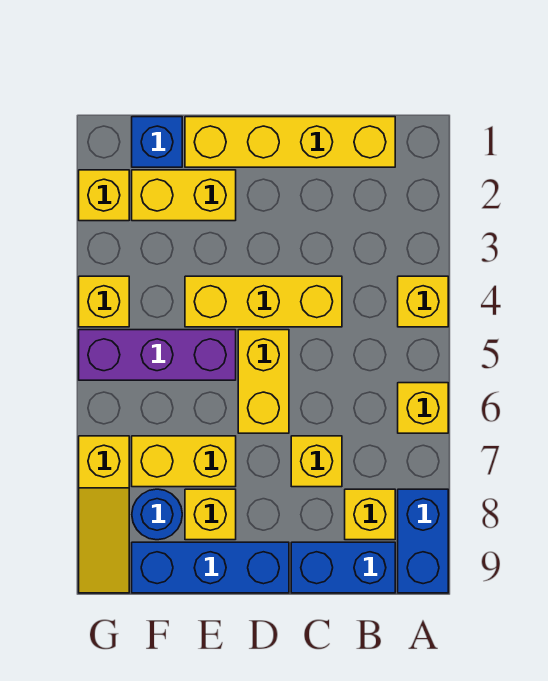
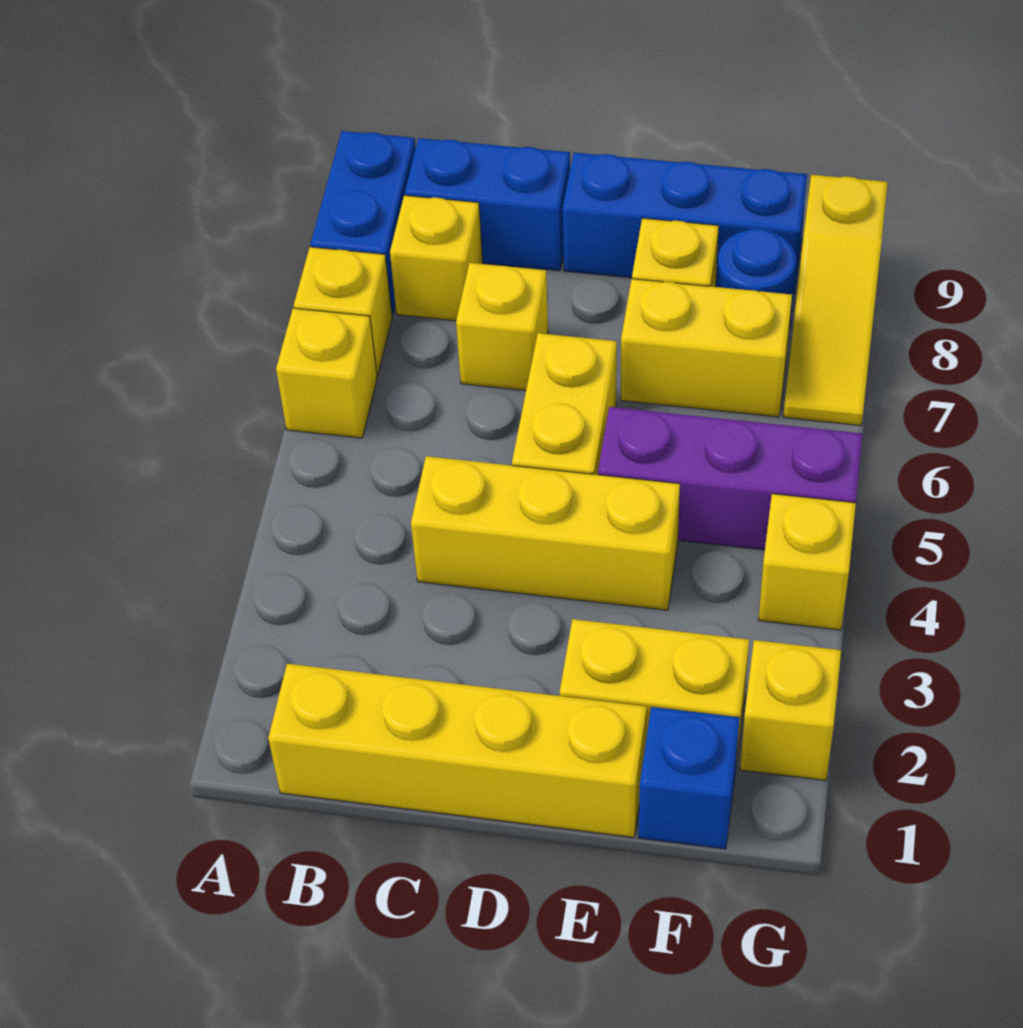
yellow brick A4 level 1 -> yellow brick A7 level 1
yellow slope G7:G9 level 1 top 7 -> yellow slope G7:G9 level 1 top 9

